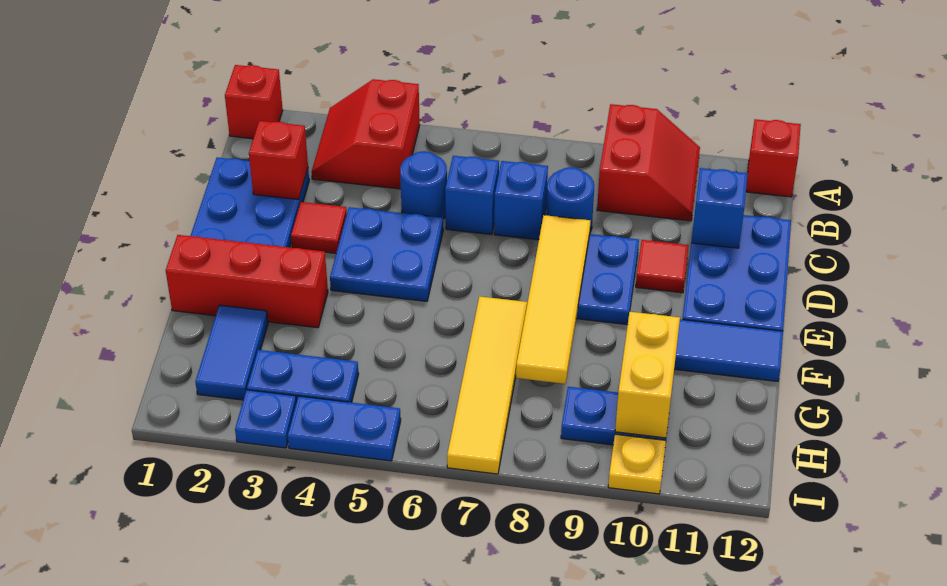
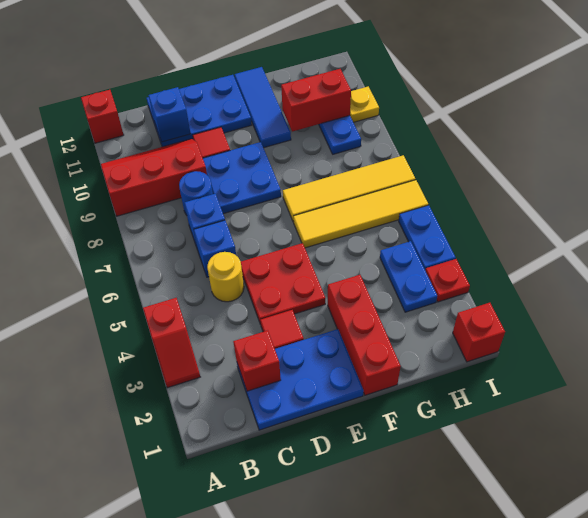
red brick A1 level 1 -> red brick I1 level 1
red slope A3:B4 level 1 top 4 -> red slope A3:A4 level 1 top 4
red slope A9:B10 level 1 top 9 -> red slope A9:C10 level 1 top 9
blue round brick C5 level 1 -> yellow round brick C5 level 1
blue plate D4:E5 level 1 -> red plate D4:E5 level 1
yellow tile D8:G8 level 2 -> yellow tile F6:I6 level 1
blue tile G2:H2 level 1 -> none
yellow brick G10:H10 level 2 -> red brick G10:H10 level 2
blue plate I3 level 1 -> red plate I3 level 1

